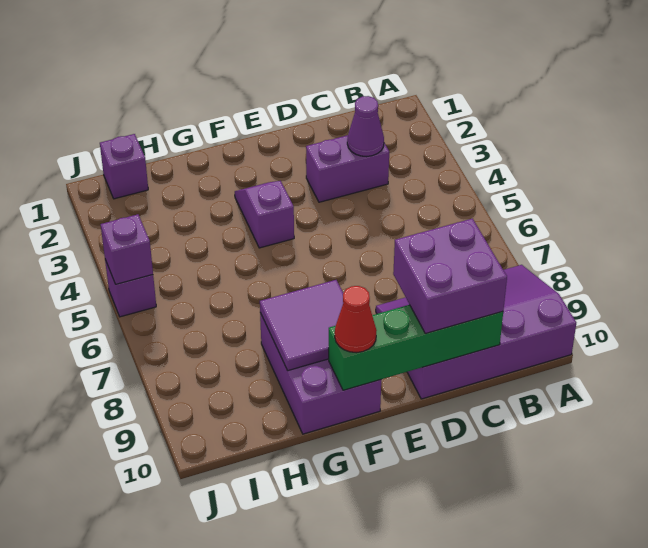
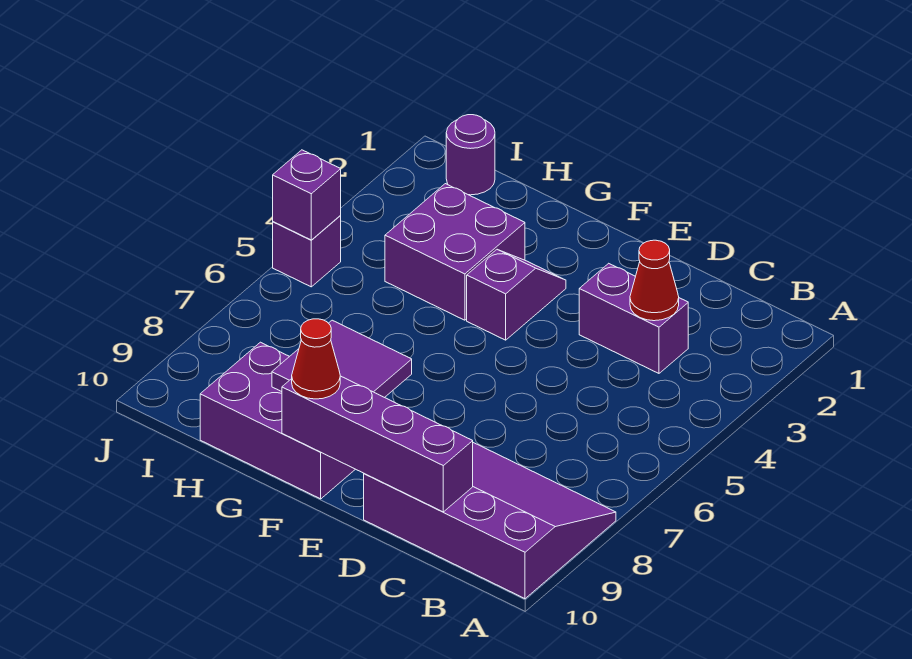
purple cone C3 level 2 -> red cone C3 level 2
purple brick C9:D10 level 3 -> purple brick G3:H4 level 1
green brick C10:F10 level 2 -> purple brick C10:F10 level 2
purple brick F8:G10 level 1 -> purple brick F9:H10 level 1
purple brick I1 level 1 -> purple round brick I1 level 1

